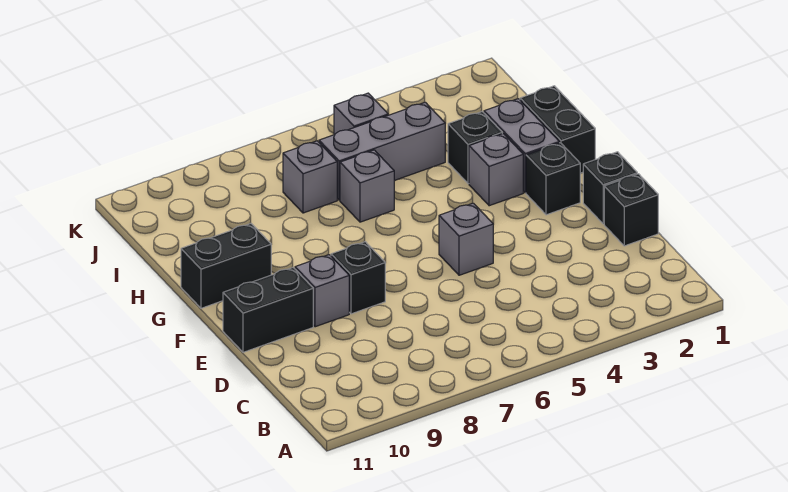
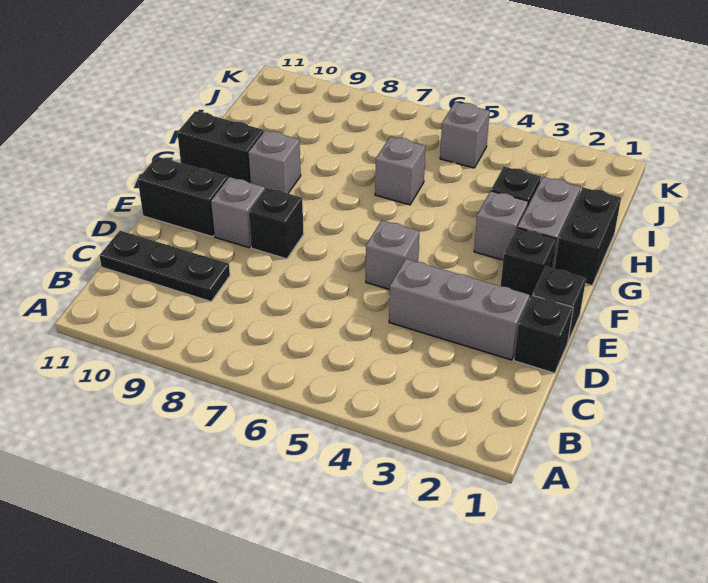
none -> black plate C9:C11 level 1
grey brick I4:I6 level 1 -> grey brick D2:D4 level 1
grey brick I7 level 1 -> grey brick G9 level 1

